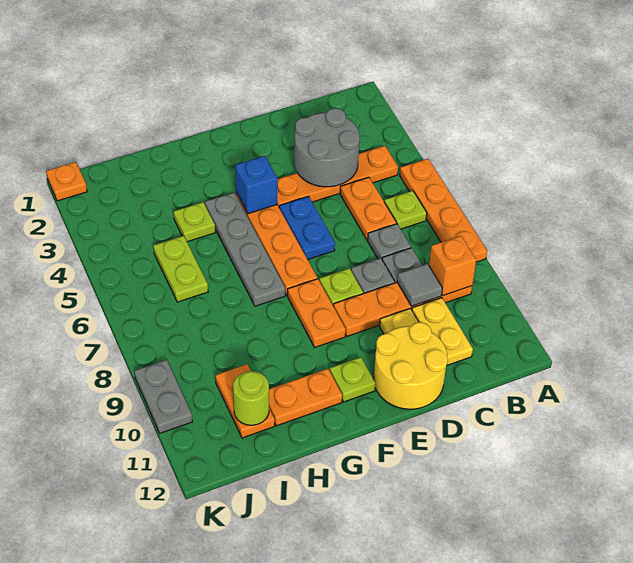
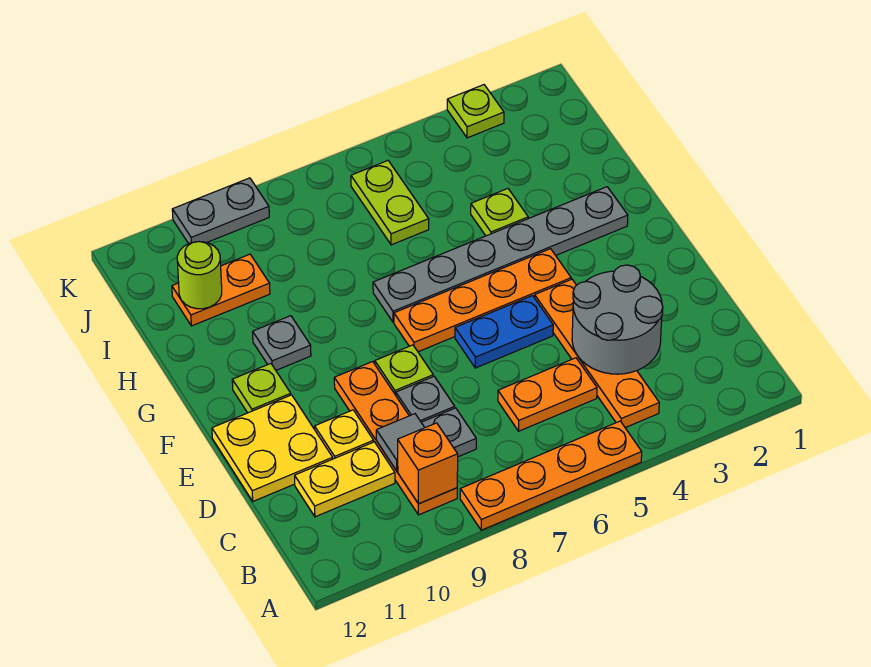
lime plate B6 level 1 -> lime plate K3 level 1
grey plate C7 level 1 -> grey plate G10 level 1
yellow round brick D11:E12 level 1 -> yellow plate D11:E12 level 1
blue brick F4 level 2 -> none
orange plate F8:F9 level 1 -> none
grey plate G4:G7 level 1 -> grey plate G2:G7 level 1
orange plate G11:H11 level 1 -> none
lime plate I5:I6 level 1 -> lime plate I6:J6 level 1
orange plate K1 level 1 -> none

